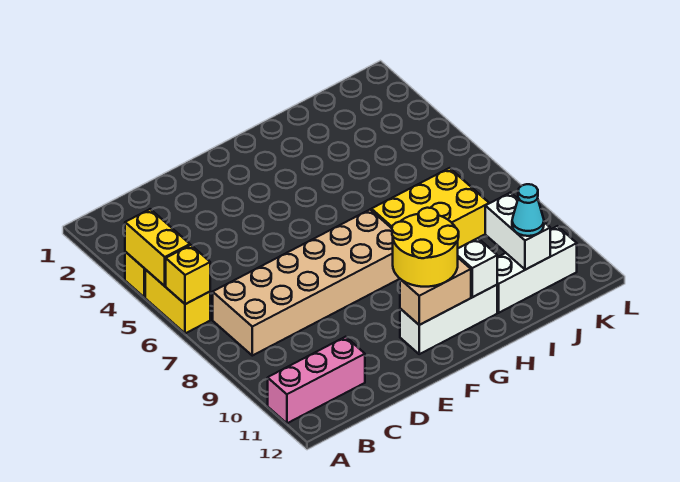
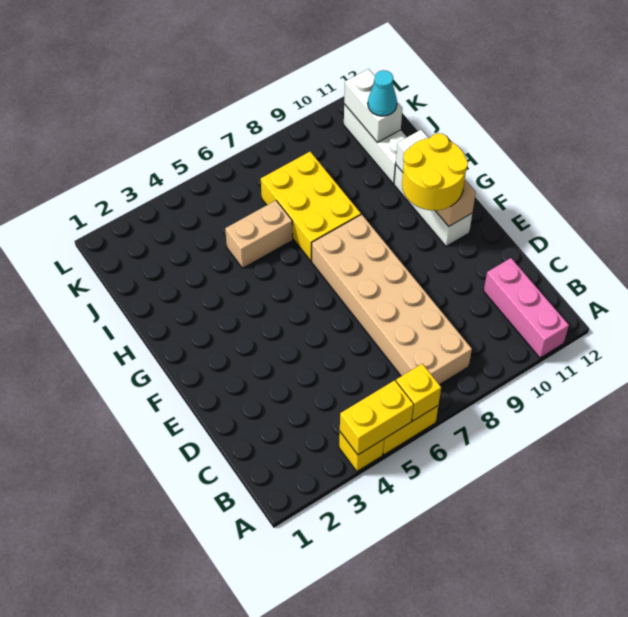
none -> tan brick I5:I6 level 1
white brick J10:J11 level 2 -> white brick J11:K11 level 2

